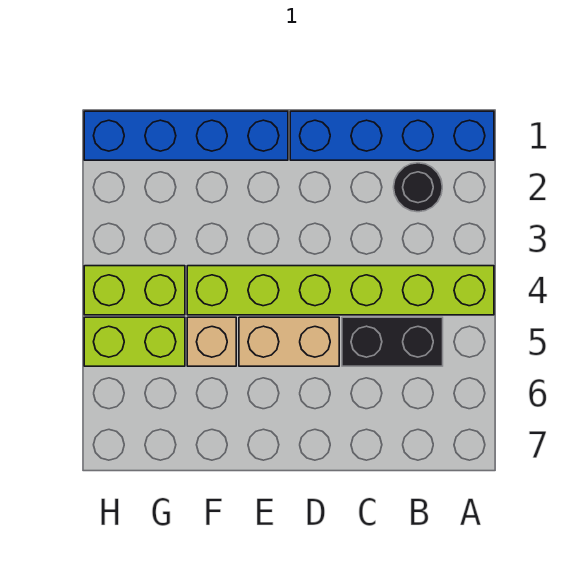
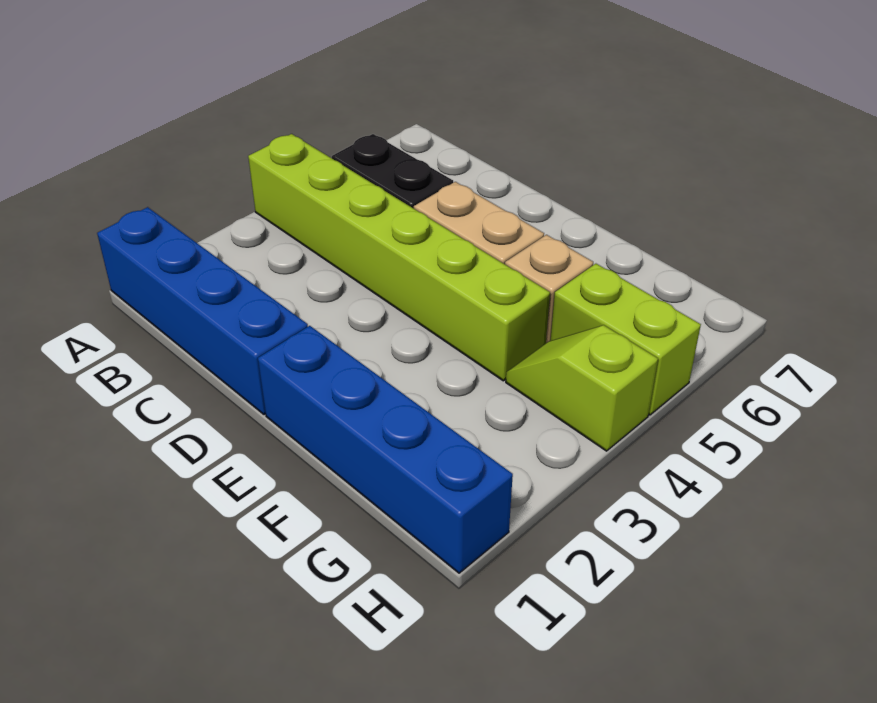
black round brick B2 level 1 -> none
lime brick G4:H4 level 1 -> lime slope G4:H4 level 1 top H

